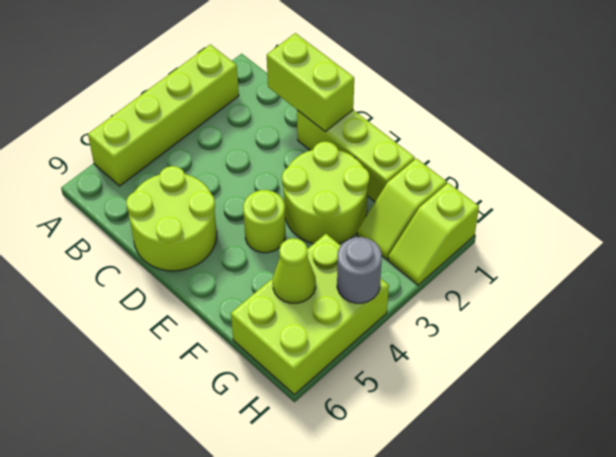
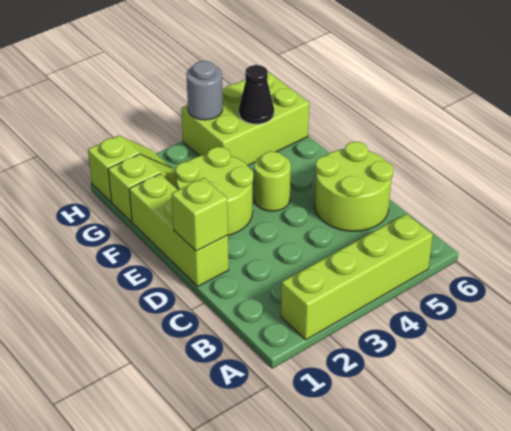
lime brick C1:D1 level 2 -> lime brick D1 level 2
lime cone G5 level 2 -> black cone G5 level 2

